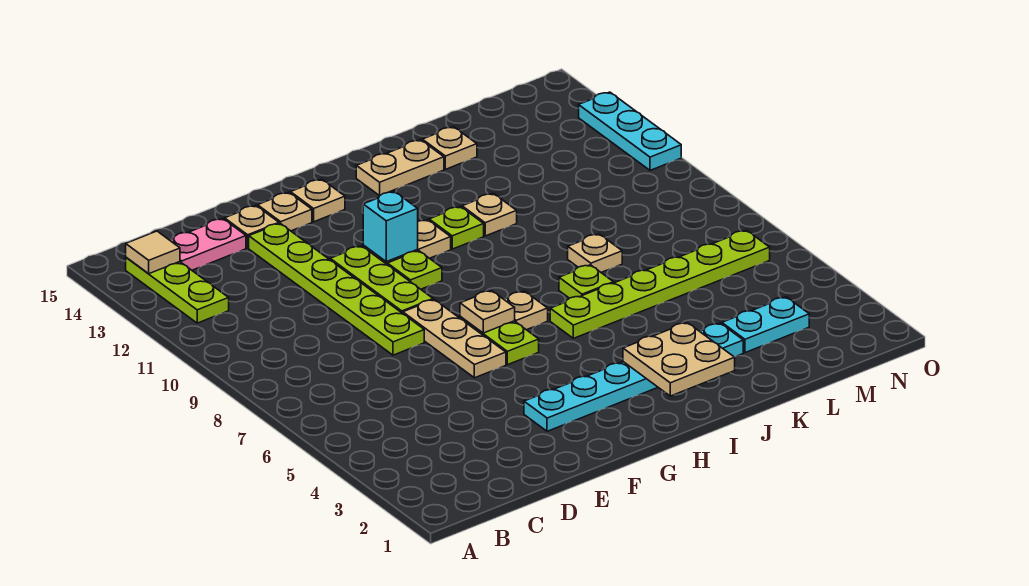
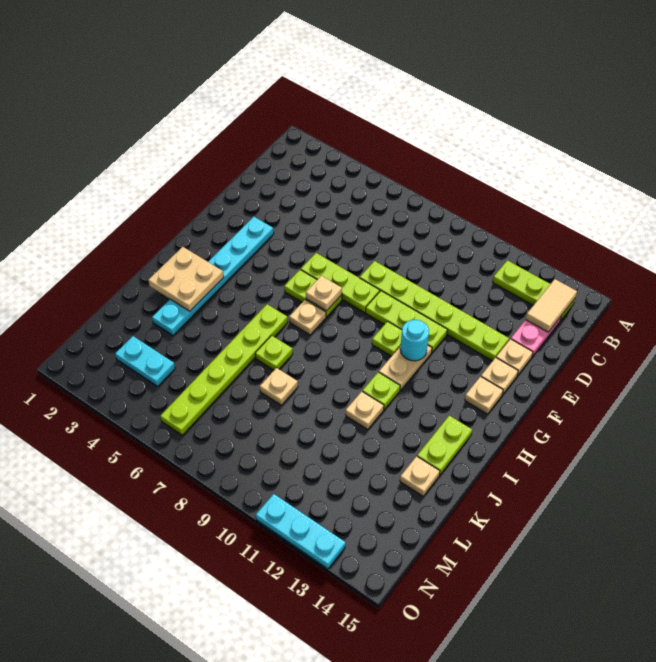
tan tile B14 level 2 -> tan tile B14:C14 level 2
tan plate F6:F8 level 1 -> lime plate F6:F8 level 1
cyan brick G11 level 2 -> cyan round brick G11 level 2
tan plate I14:J14 level 1 -> lime plate I14:J14 level 1
cyan plate L3:M3 level 1 -> cyan plate M3:M4 level 1

